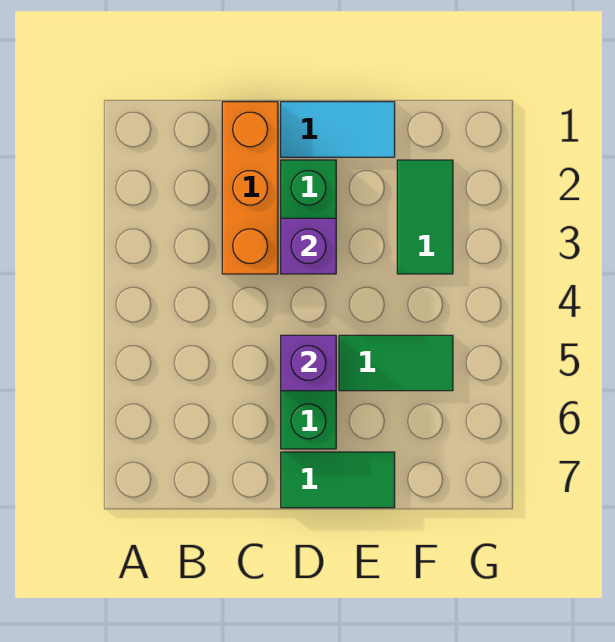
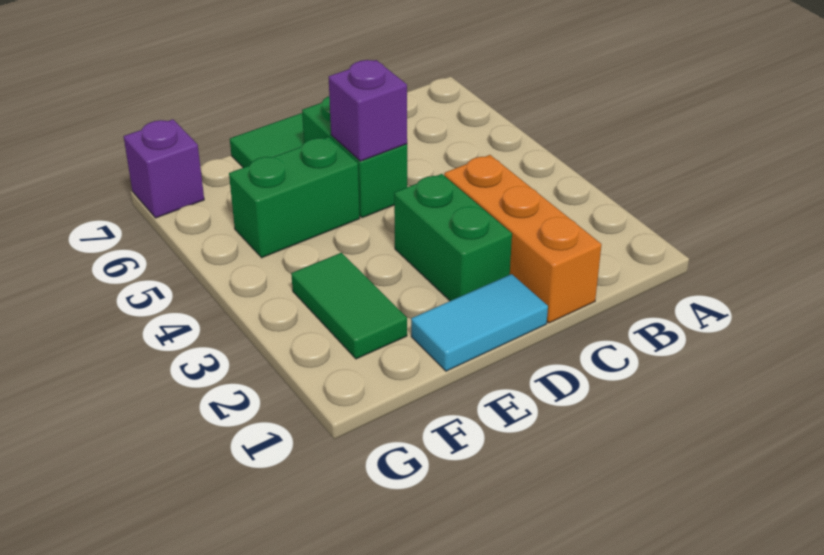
purple brick D3 level 2 -> purple brick G7 level 1
green tile E5:F5 level 1 -> green brick E5:F5 level 1

